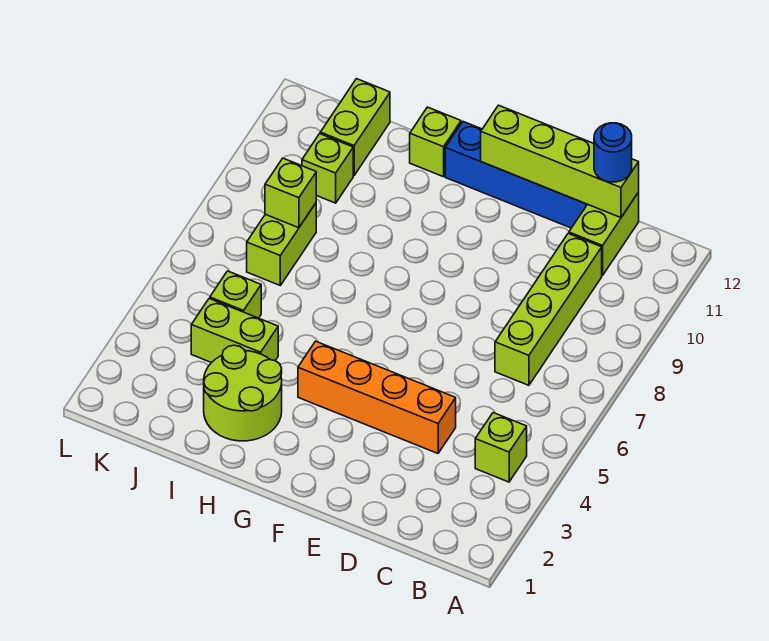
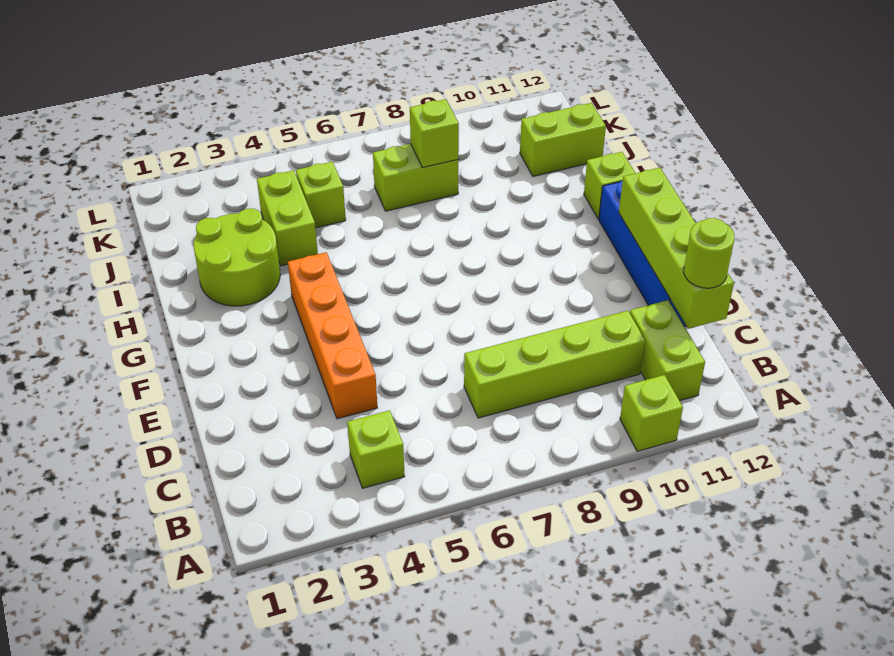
lime brick C11:C12 level 1 -> lime brick B11:C11 level 1
blue round brick C12 level 3 -> lime round brick C12 level 3
lime brick J10 level 1 -> lime brick A10 level 1

